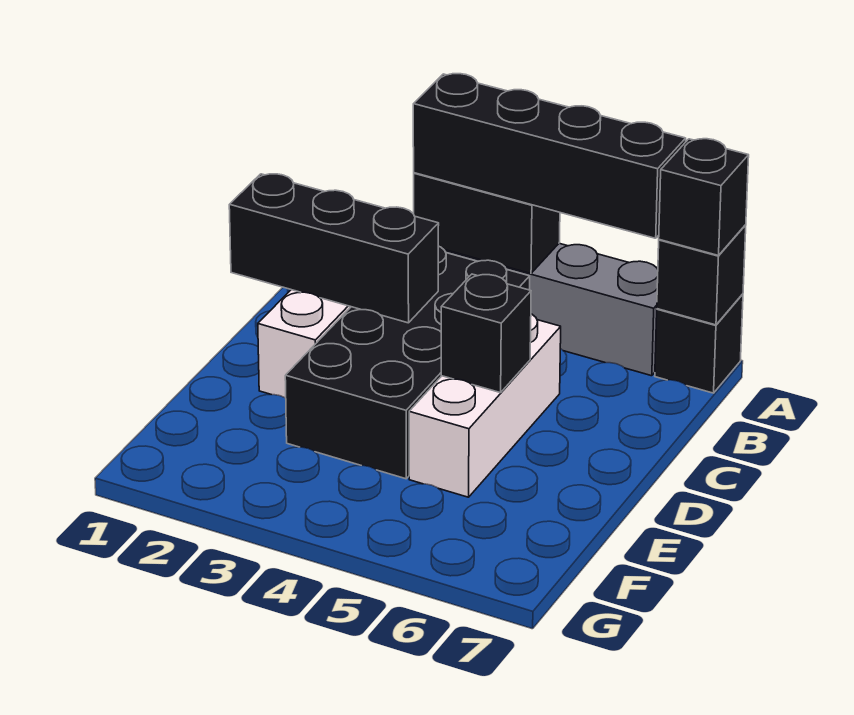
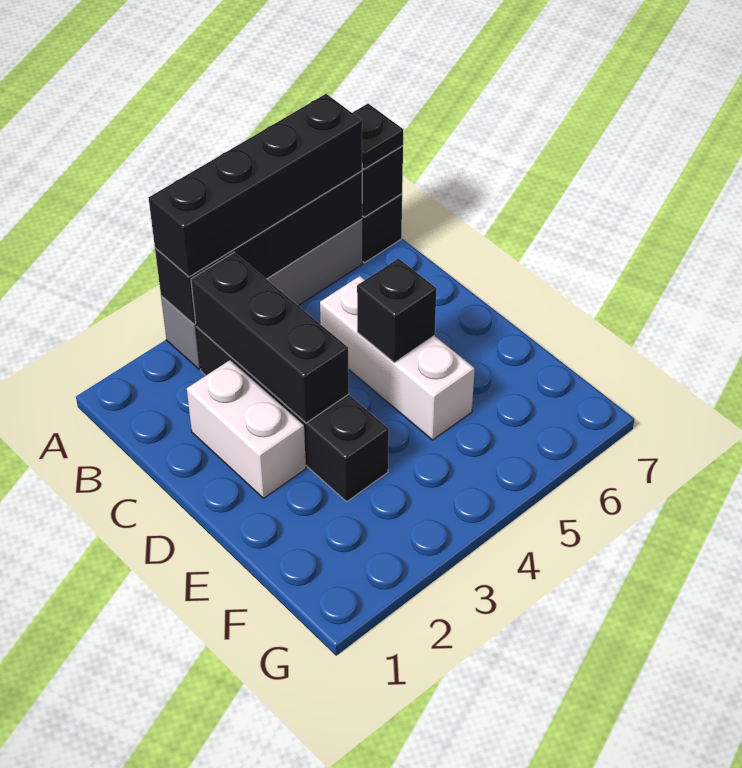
black brick A3:A4 level 2 -> black brick A3:A6 level 2
black brick A7 level 3 -> black plate A7 level 3
black brick B3:E4 level 1 -> black brick B3:E3 level 1
black brick C1:C3 level 2 -> black brick B3:D3 level 2

